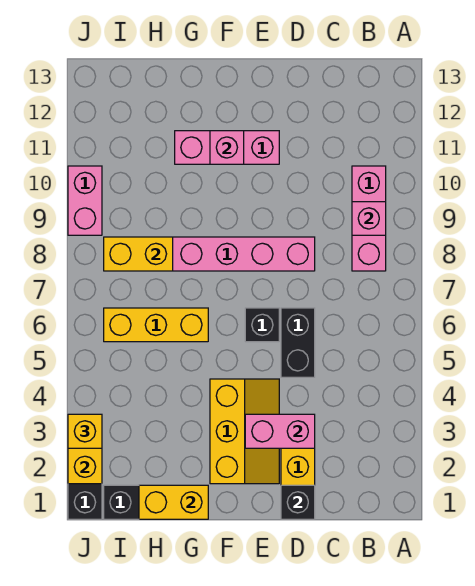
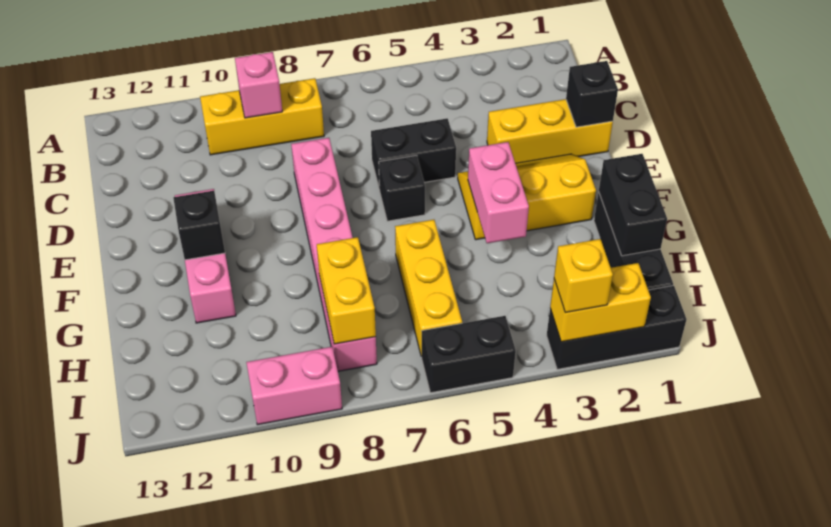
pink brick B8:B10 level 1 -> yellow brick B8:B10 level 1
pink brick D3:E3 level 2 -> pink brick F4:G4 level 2
pink brick F11 level 2 -> black brick F11 level 2
yellow brick G1:H1 level 2 -> black brick G1:H1 level 2
none -> black brick J5:J6 level 1

